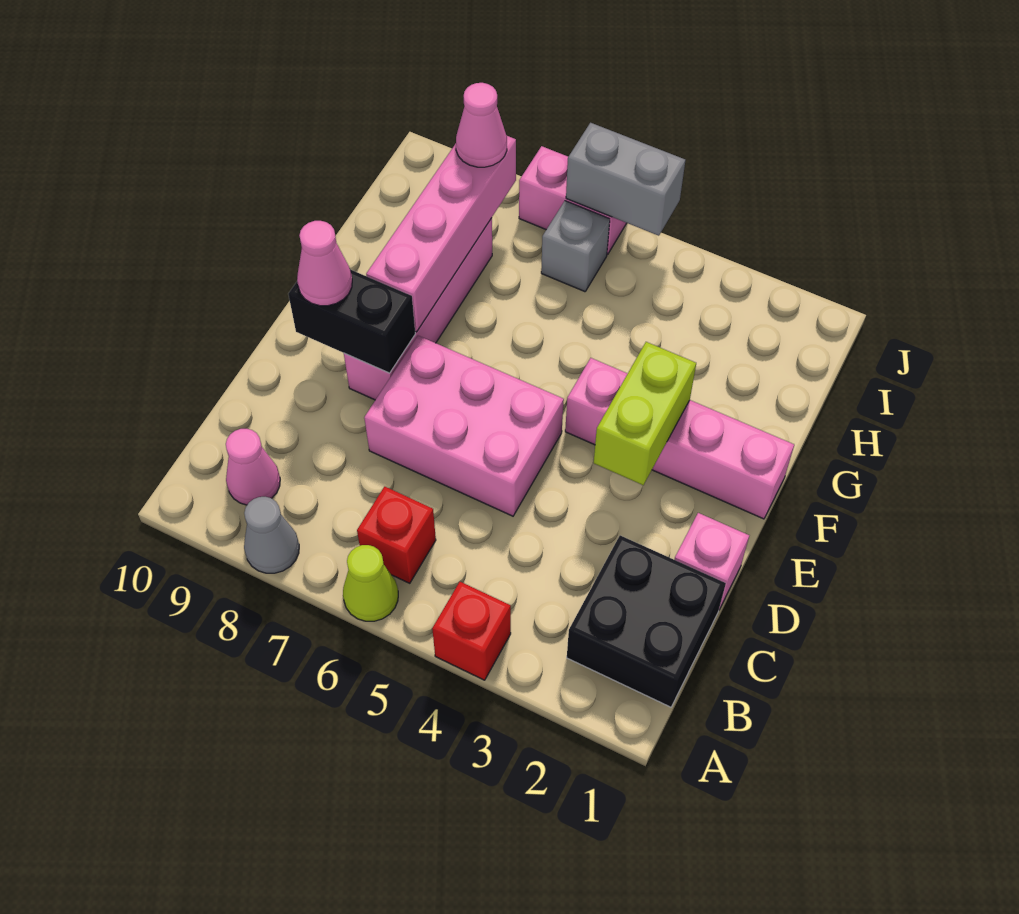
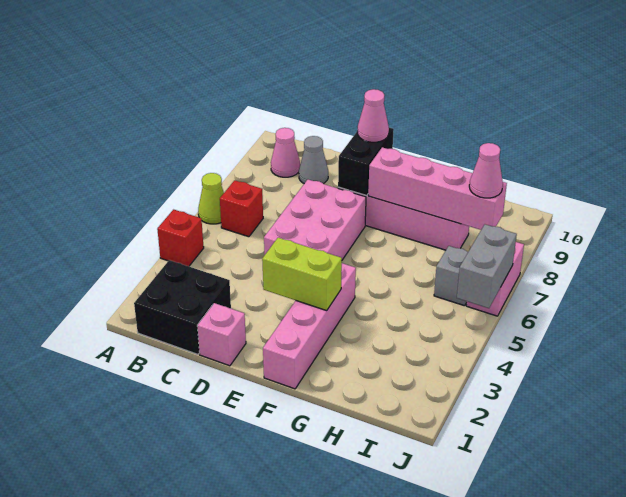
grey cone A8 level 1 -> grey cone C9 level 1

